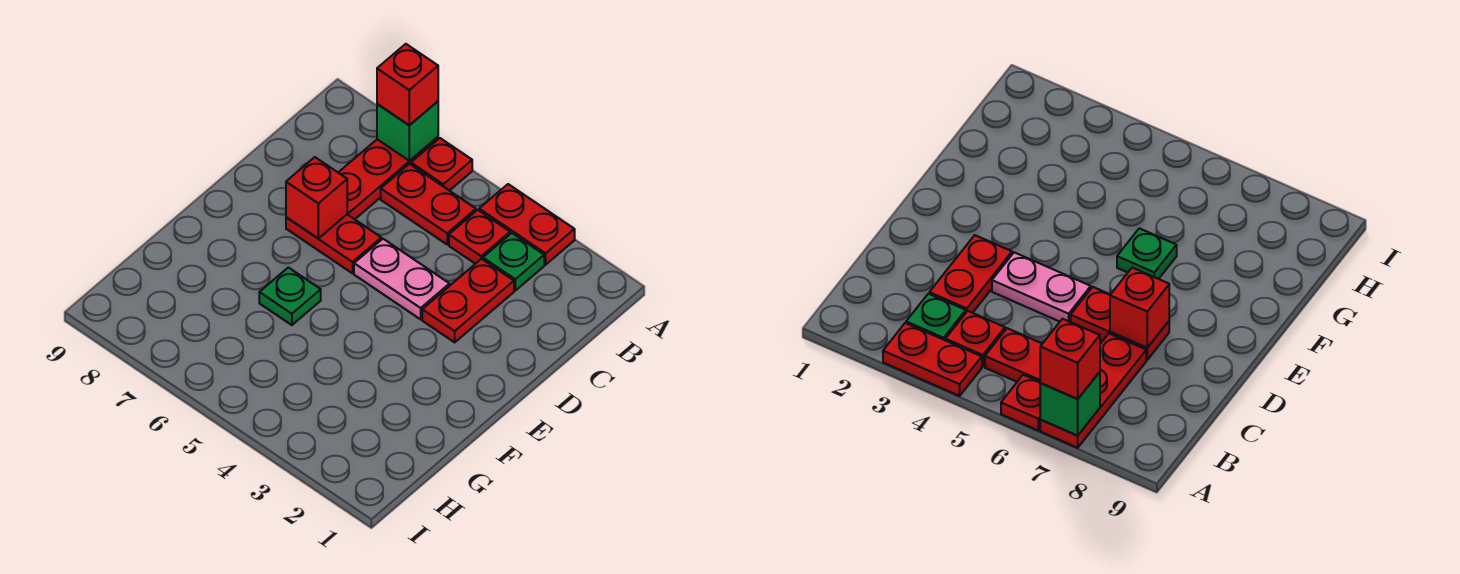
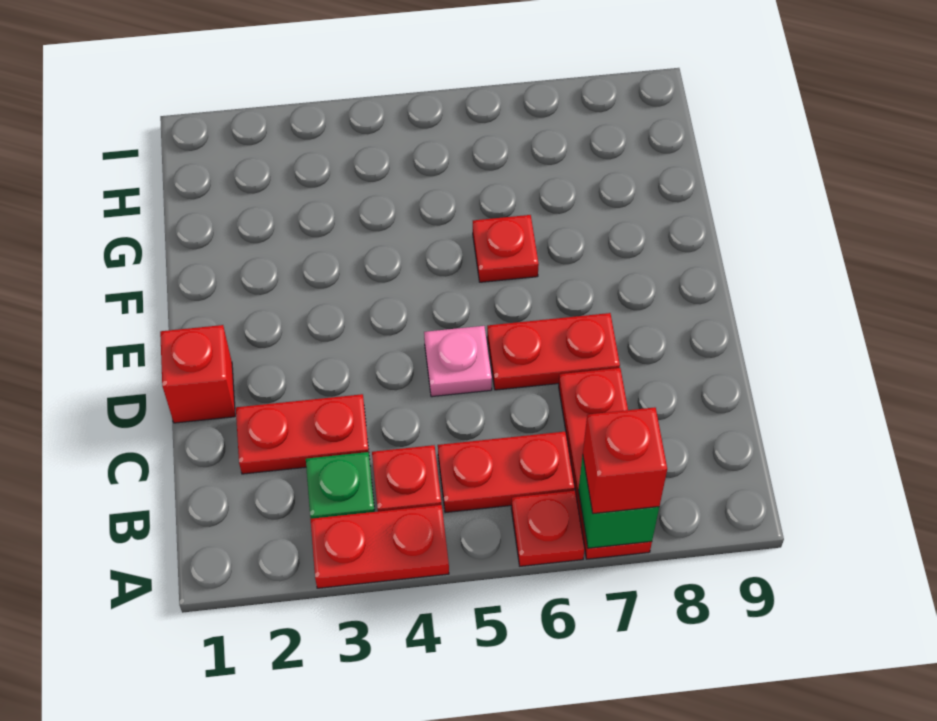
red plate C3:D3 level 1 -> red plate C2:C3 level 1
pink plate D4:D5 level 1 -> pink plate D5 level 1
red brick D7 level 2 -> red brick D1 level 1
green plate F6 level 1 -> red plate F6 level 1

